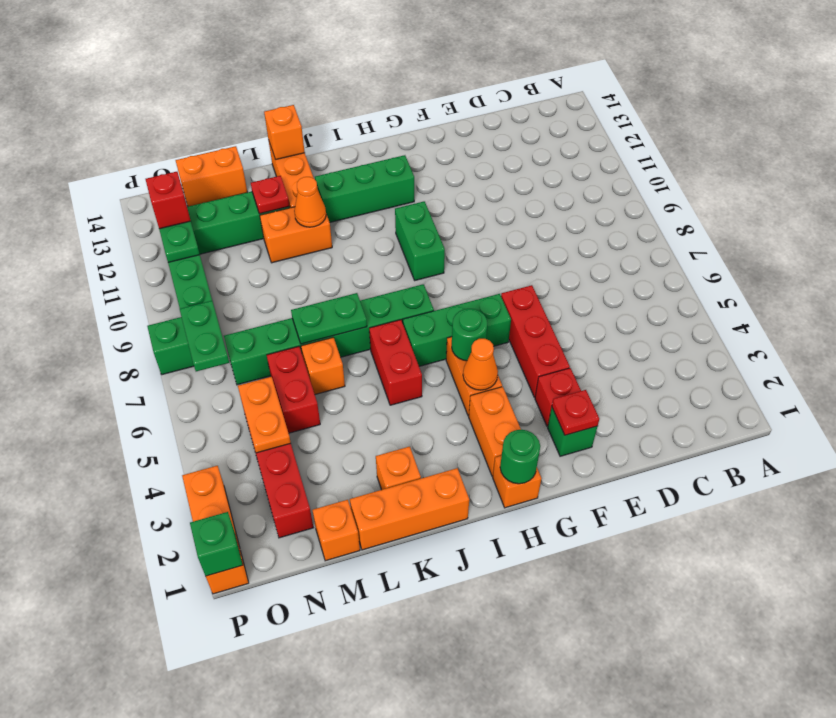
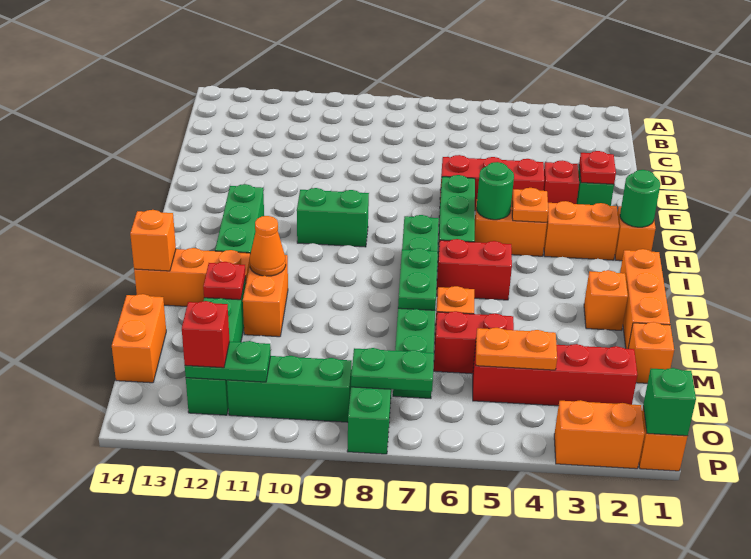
orange cone H4 level 2 -> orange plate H4 level 2

